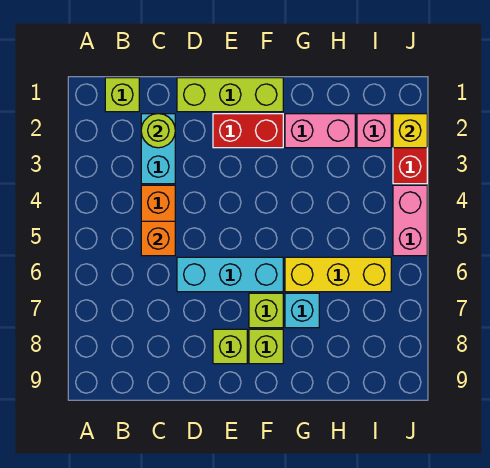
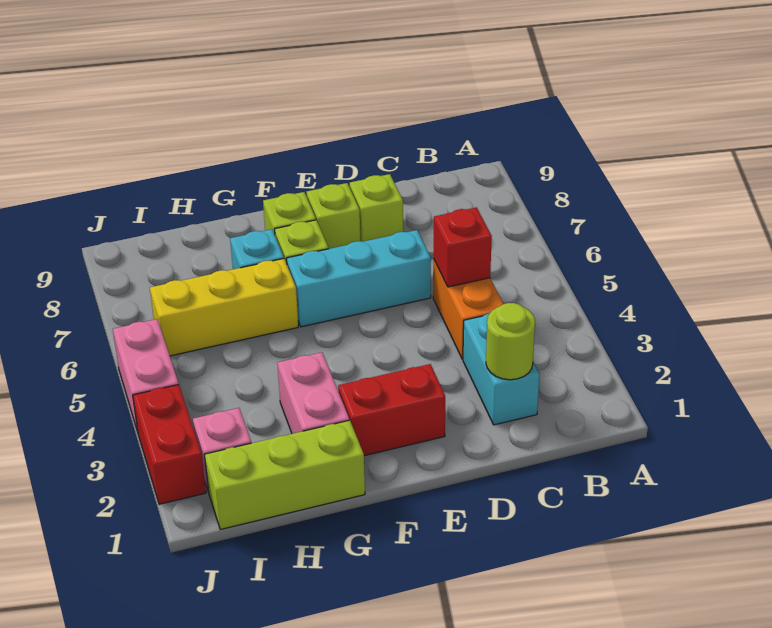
lime brick B1 level 1 -> lime brick D8 level 1
orange brick C5 level 2 -> red brick C5 level 2
lime brick D1:F1 level 1 -> lime brick G1:I1 level 1
pink brick G2:H2 level 1 -> pink brick G2:G3 level 1
yellow brick J2 level 2 -> none

